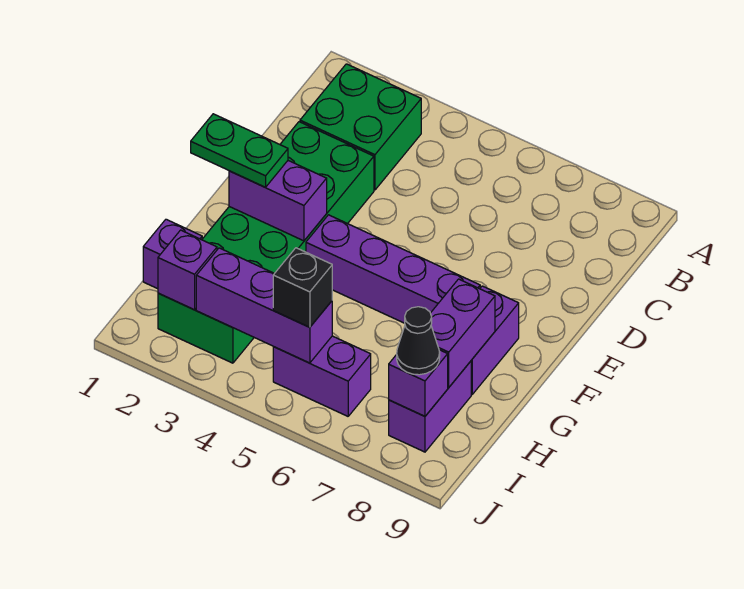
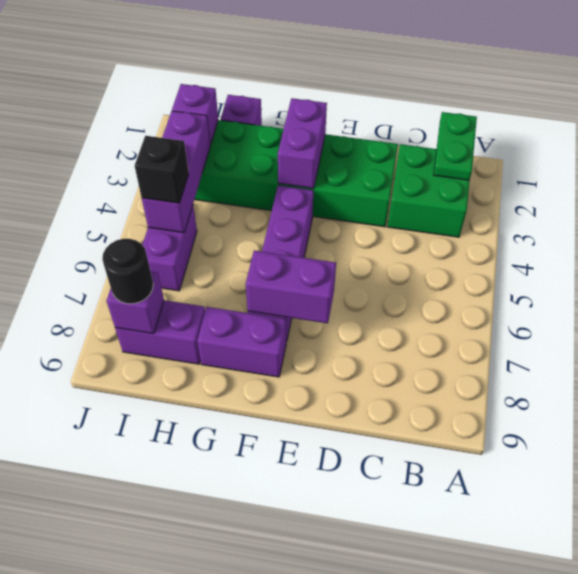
green plate F1:F2 level 3 -> green plate B1:B2 level 2
purple brick G8:H8 level 2 -> purple brick E7:F7 level 2
black cone I8 level 3 -> black round brick I8 level 3

